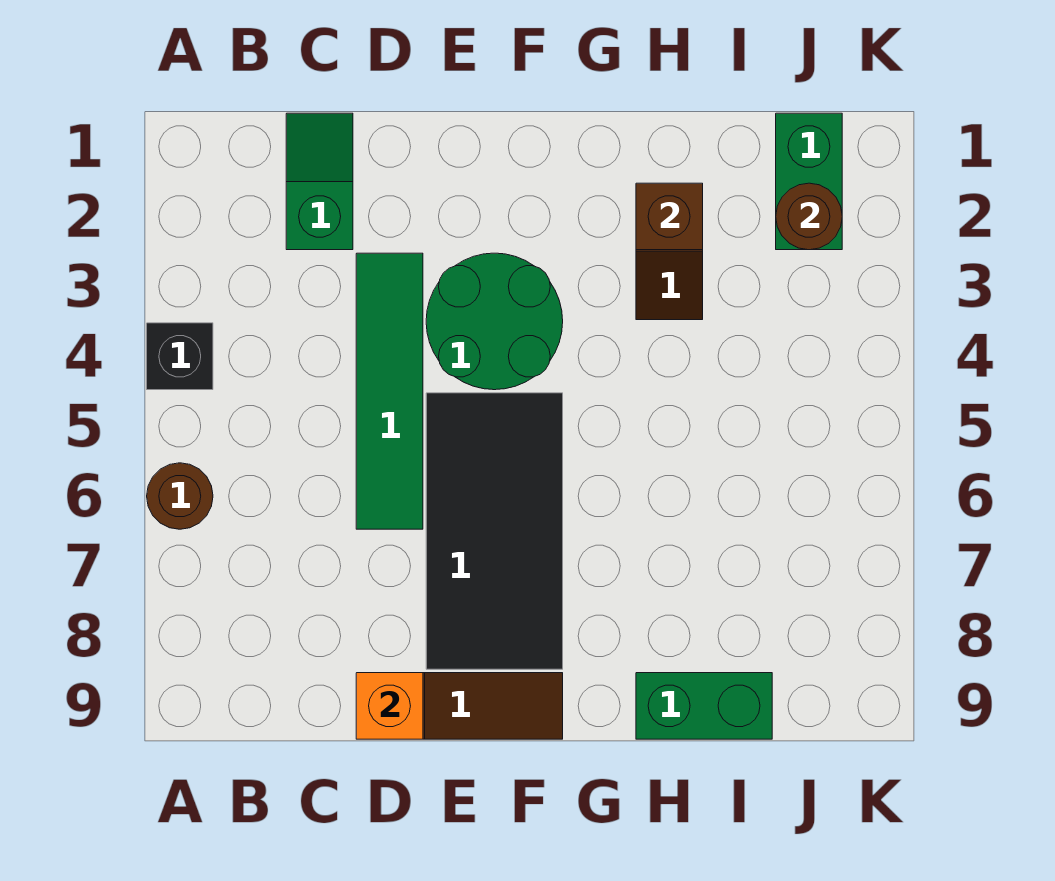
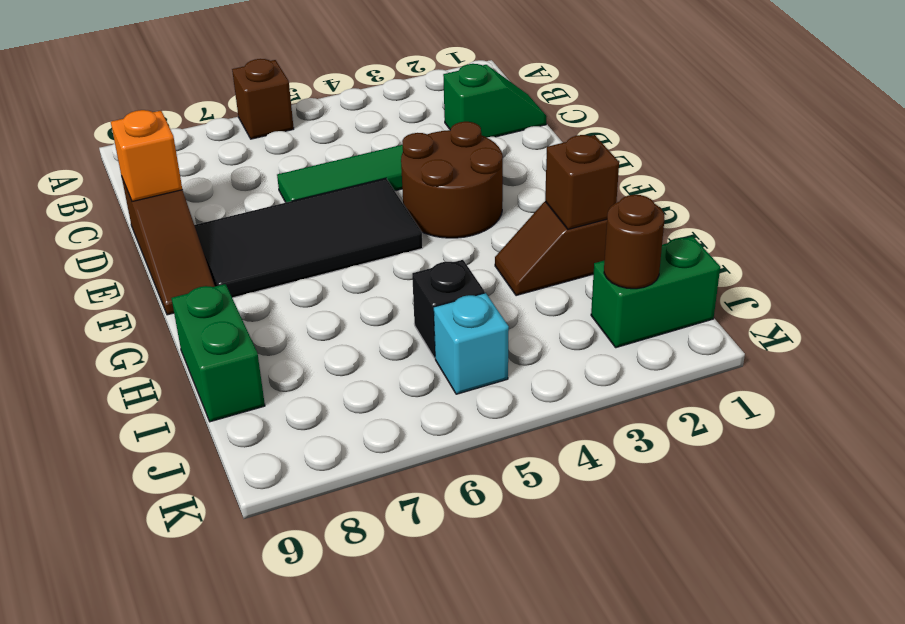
black brick A4 level 1 -> black brick I5 level 1
brown round brick A6 level 1 -> brown brick A6 level 1
green round brick E3:F4 level 1 -> brown round brick E3:F4 level 1
none -> cyan brick J5 level 1

